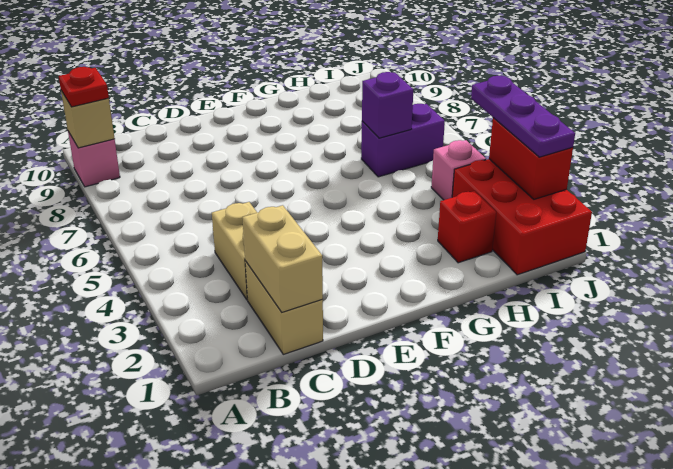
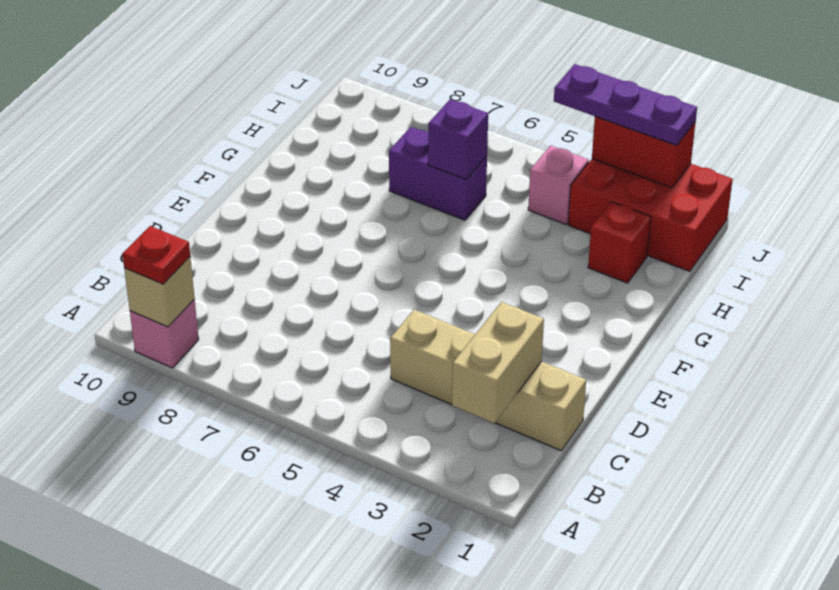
tan brick C1:C2 level 2 -> tan brick B2:C2 level 2
purple brick H6:I6 level 1 -> purple brick H6:H7 level 1

